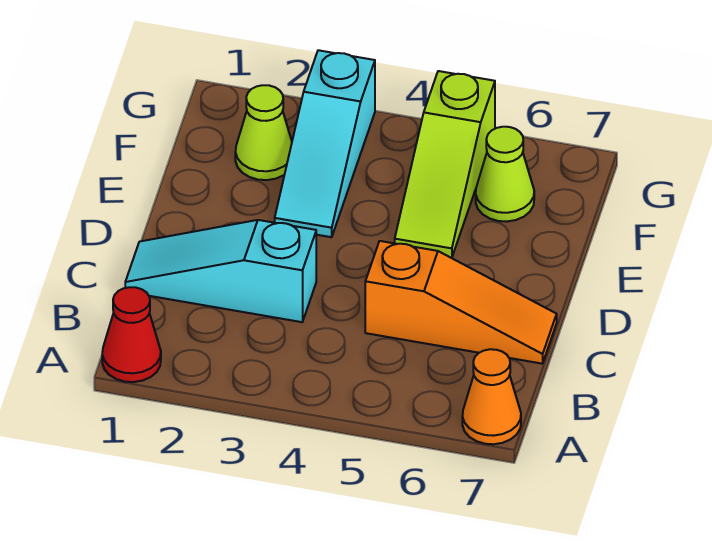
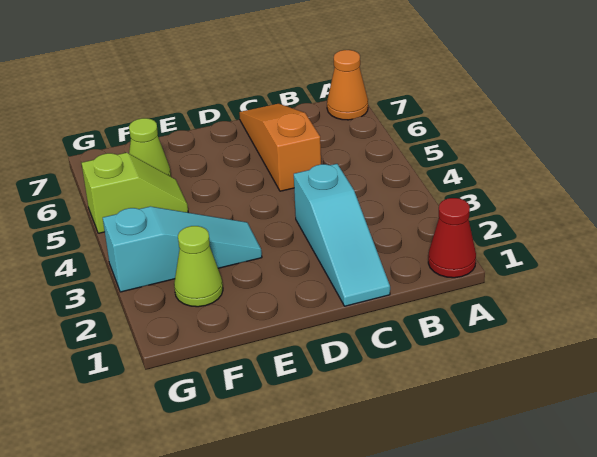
lime slope E5:G5 level 1 top G -> lime slope F5:G5 level 1 top G

